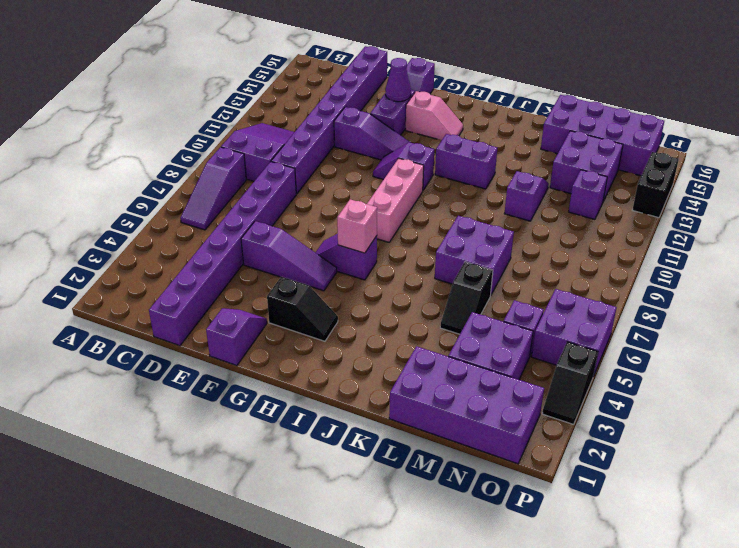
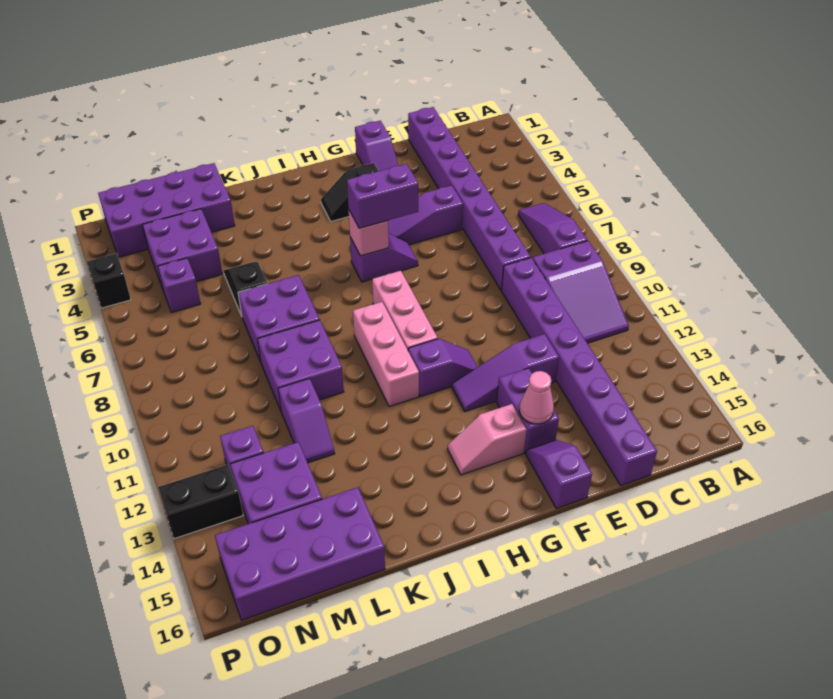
purple cone F14 level 2 -> pink cone F14 level 2
none -> pink brick I9:I11 level 1
purple brick I12:J12 level 1 -> purple brick G6:H6 level 3
purple brick O5:P6 level 1 -> purple brick K9:L10 level 1
black brick P13:P14 level 1 -> black brick O13:P13 level 1

